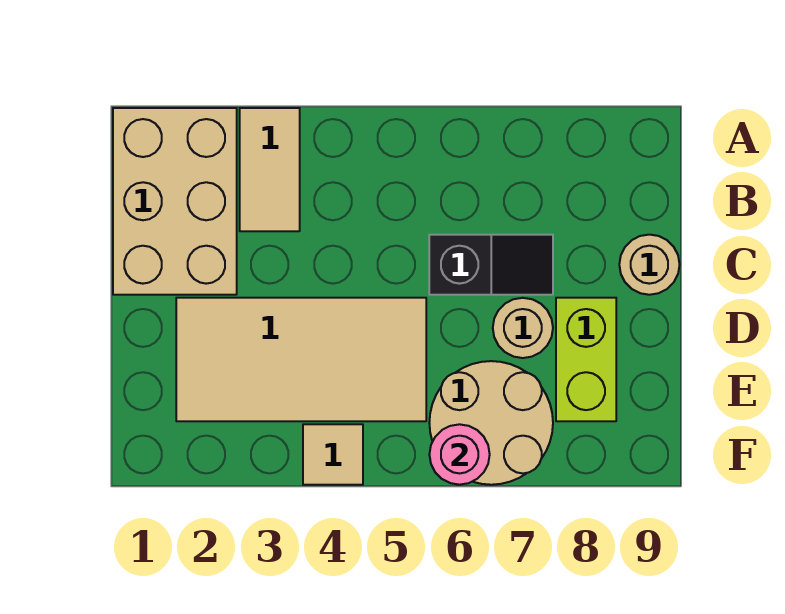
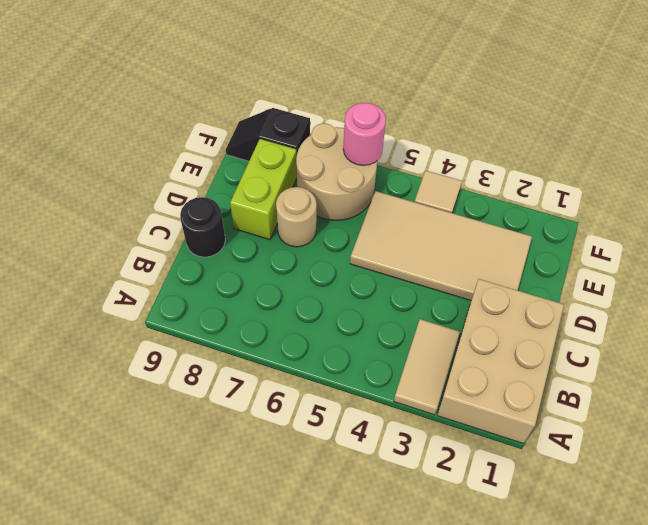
black slope C6:C7 level 1 top 6 -> black slope F8:F9 level 1 top 8
tan round brick C9 level 1 -> black round brick C9 level 1

